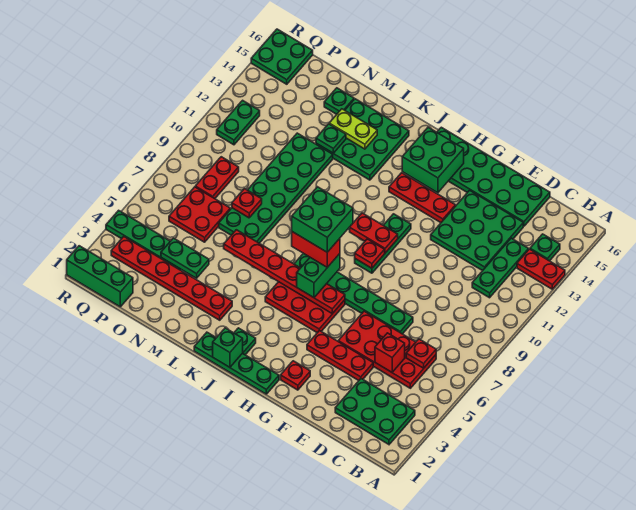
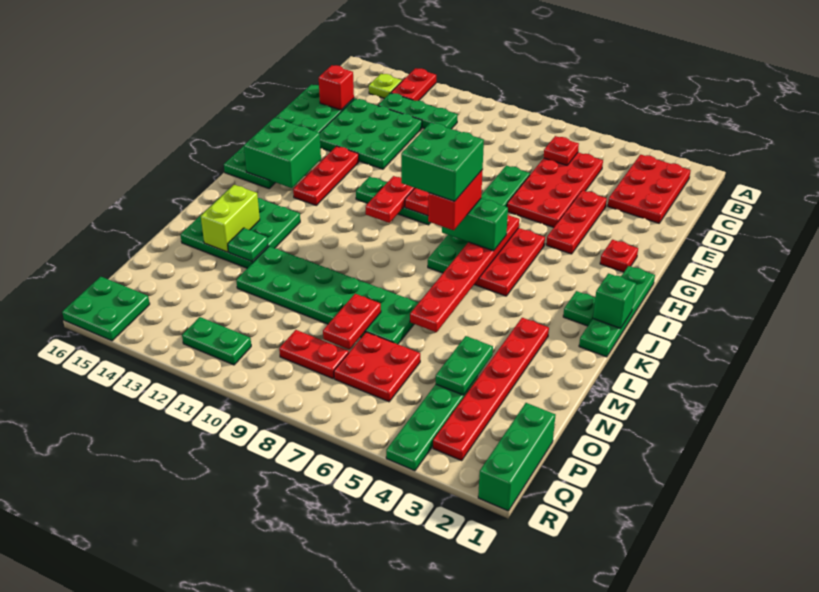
green plate B2:D3 level 1 -> red plate B2:D3 level 1
green plate B14 level 1 -> lime plate B14 level 1
red brick D5 level 2 -> red brick D15 level 2
lime plate L14:M14 level 2 -> lime brick L14:M14 level 2
red plate N8 level 2 -> red plate N8:O8 level 2
green plate N15 level 1 -> none

